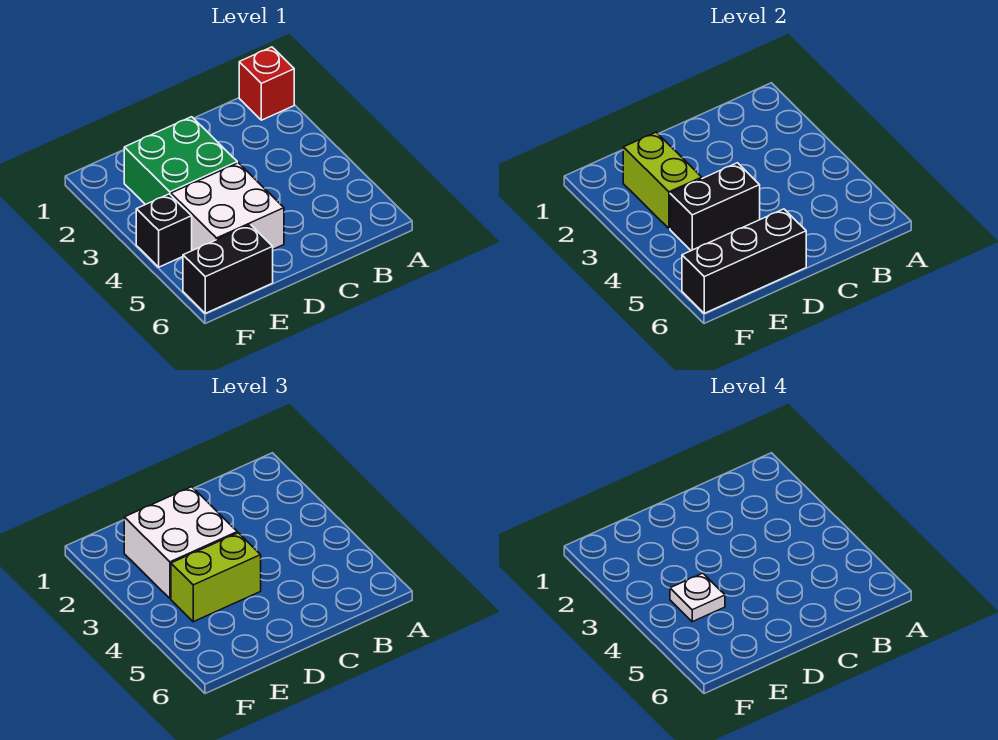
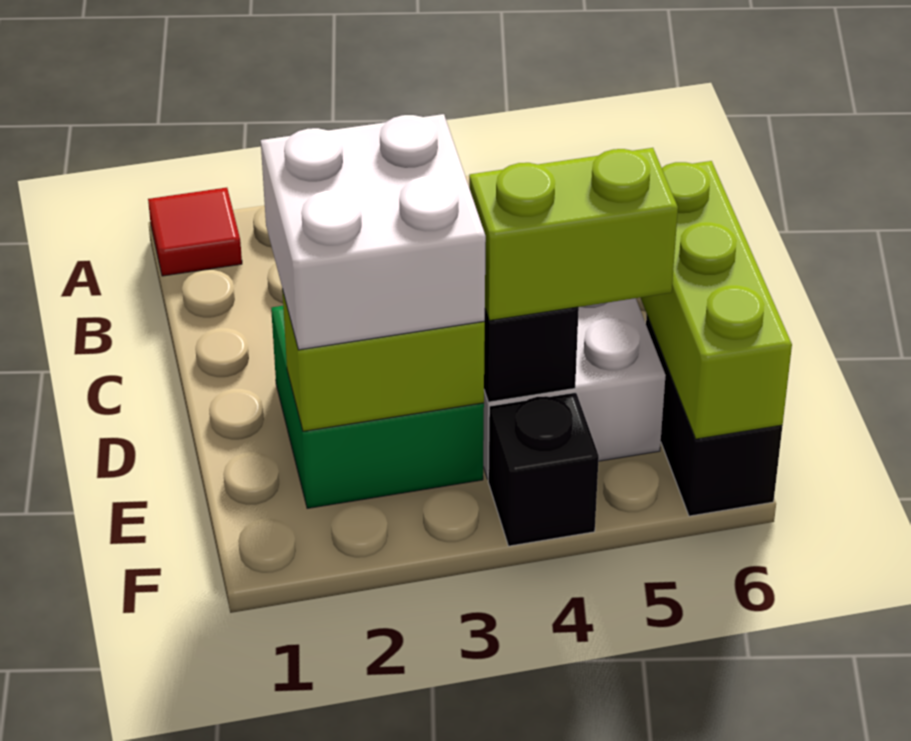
red brick A1 level 1 -> red tile A1 level 1
lime brick D4:E4 level 3 -> lime brick E4:E5 level 3
black brick D6:F6 level 2 -> lime brick D6:F6 level 2
white plate E4 level 4 -> none

